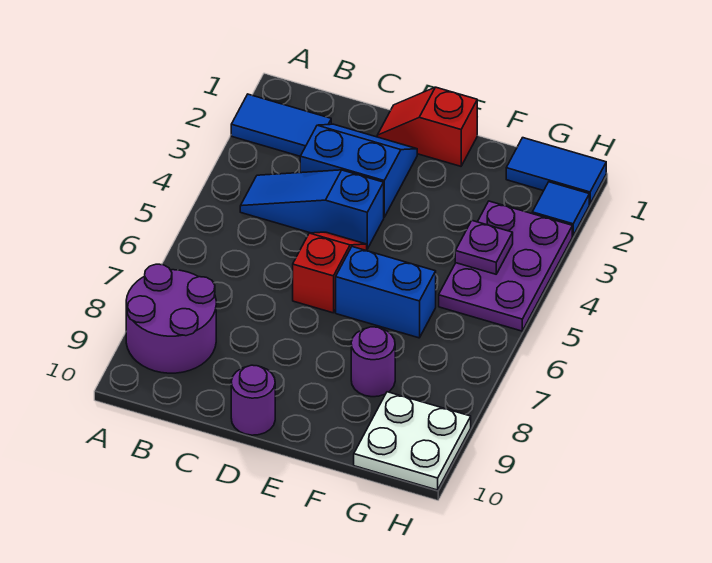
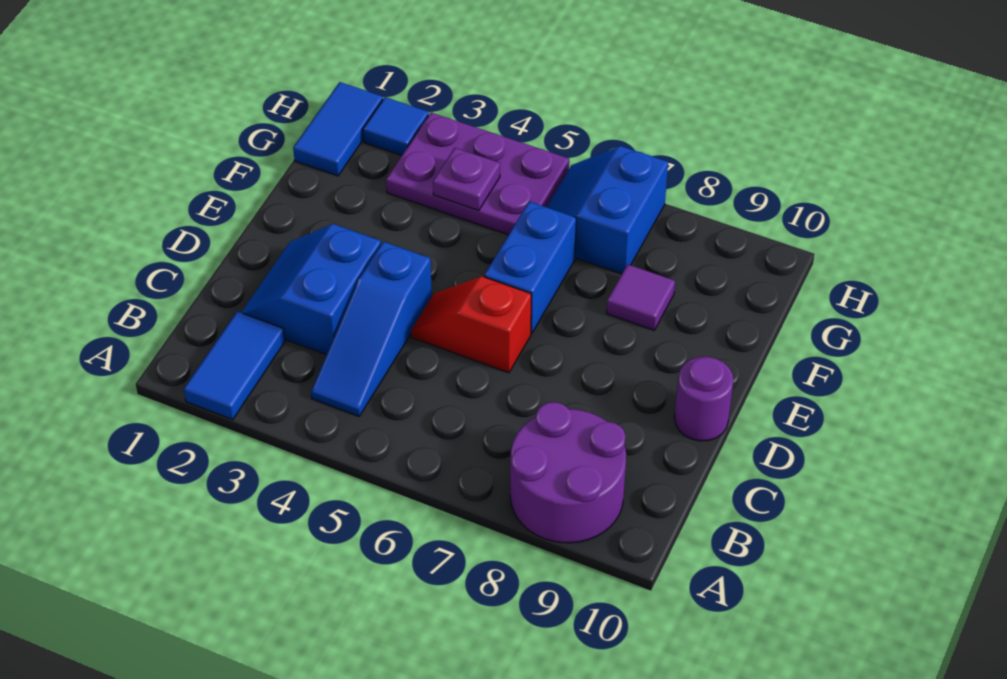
red slope D1:E1 level 1 top E -> none
purple round brick F8 level 1 -> purple tile F8 level 1
none -> blue slope G6:H7 level 1 top 7
white plate G9:H10 level 1 -> none

